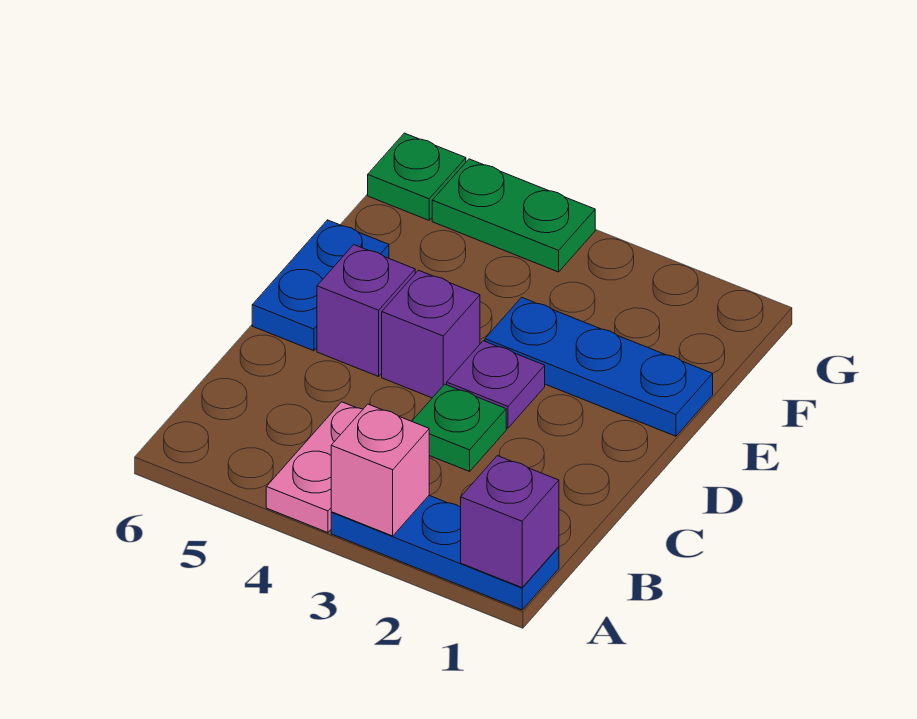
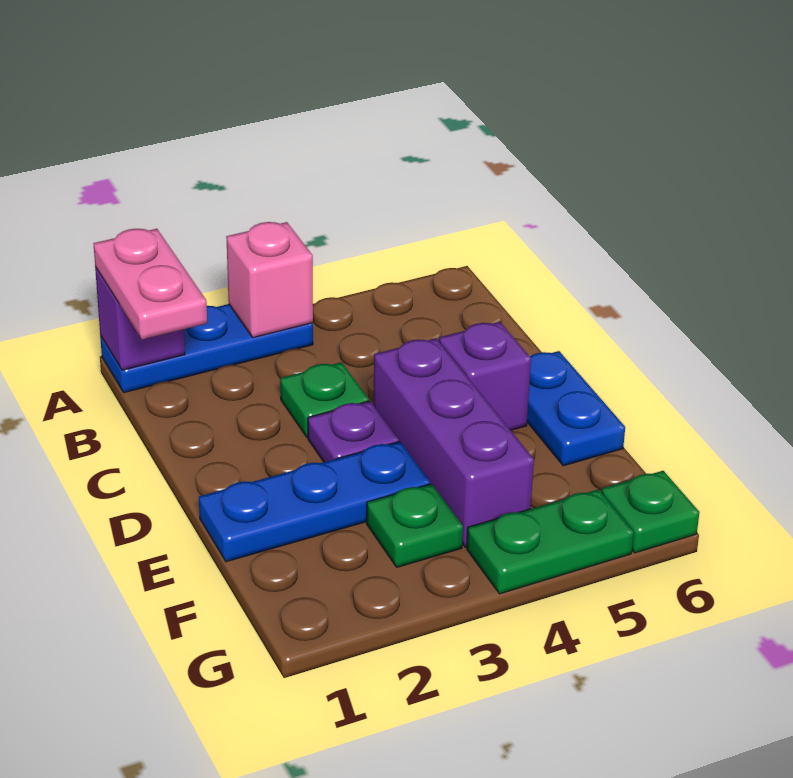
pink plate A4:B4 level 1 -> pink plate A1:B1 level 3
purple brick D4 level 1 -> purple brick D4:F4 level 1
none -> green plate F3 level 1

